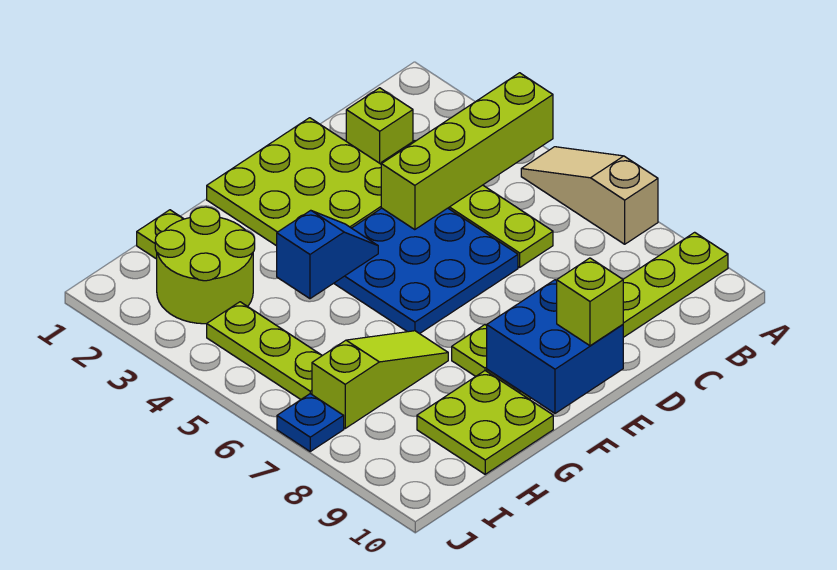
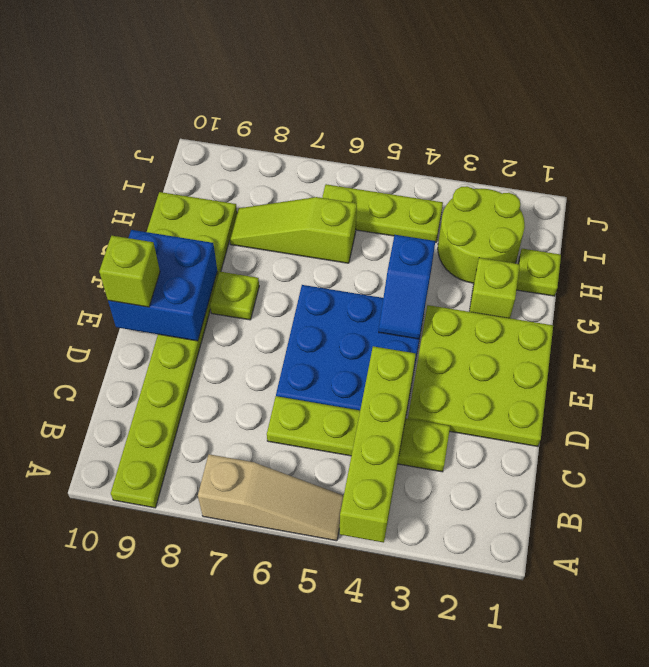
lime brick C2 level 1 -> lime brick G2 level 1
lime slope G7:I7 level 1 top I -> lime slope H6:H8 level 1 top 6
blue plate J7 level 1 -> none

